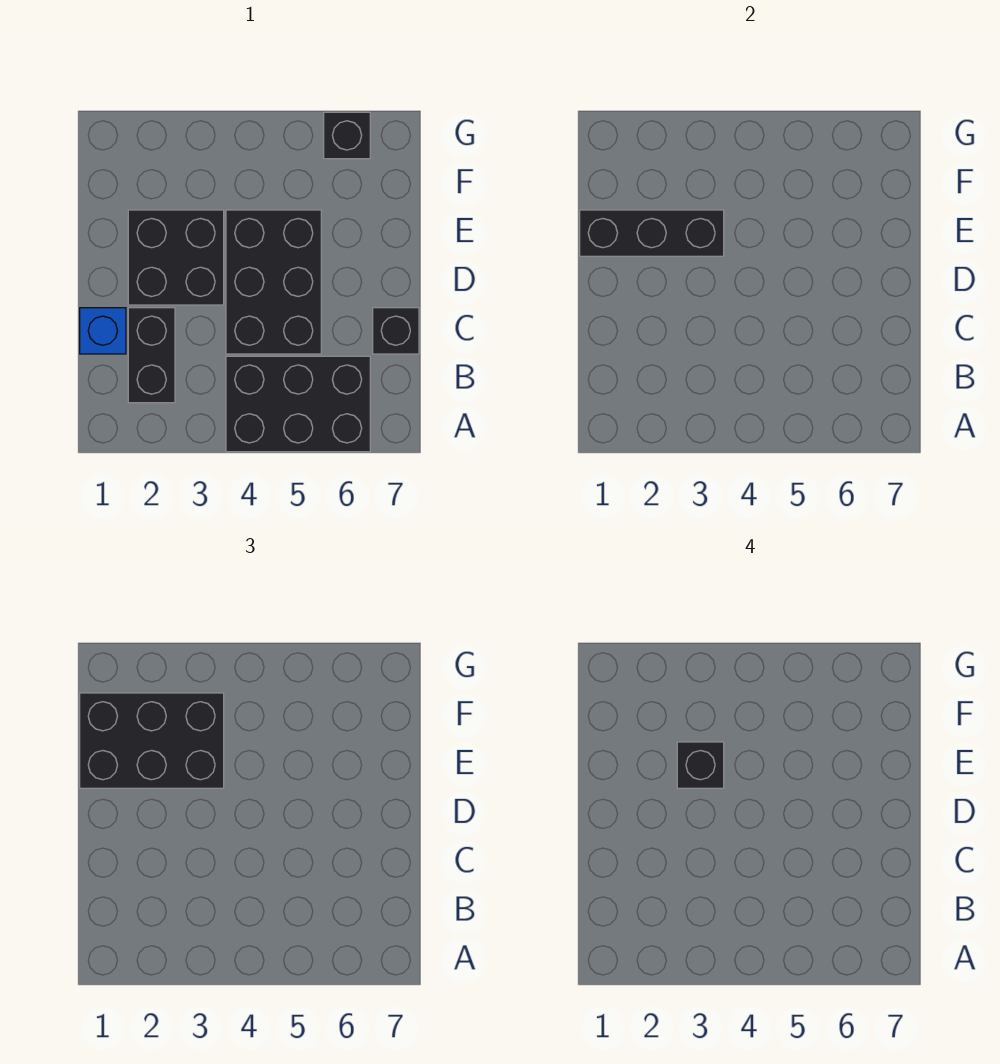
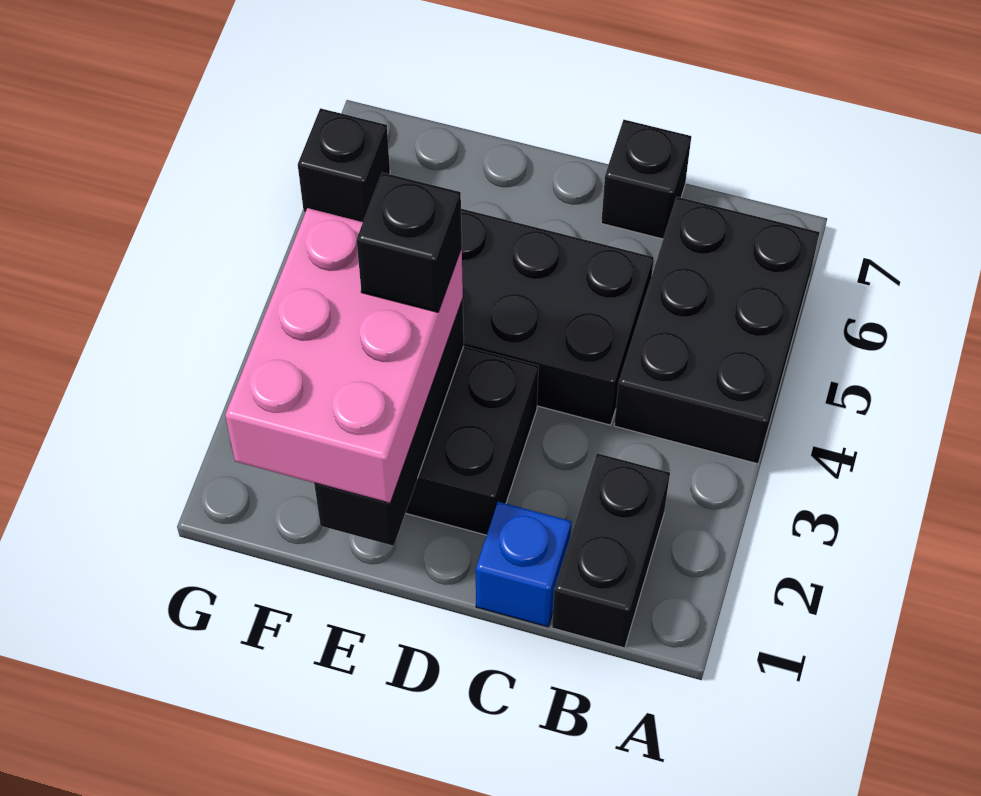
black brick B2:C2 level 1 -> black brick B1:B2 level 1
black brick E1:F3 level 3 -> pink brick E1:F3 level 3

